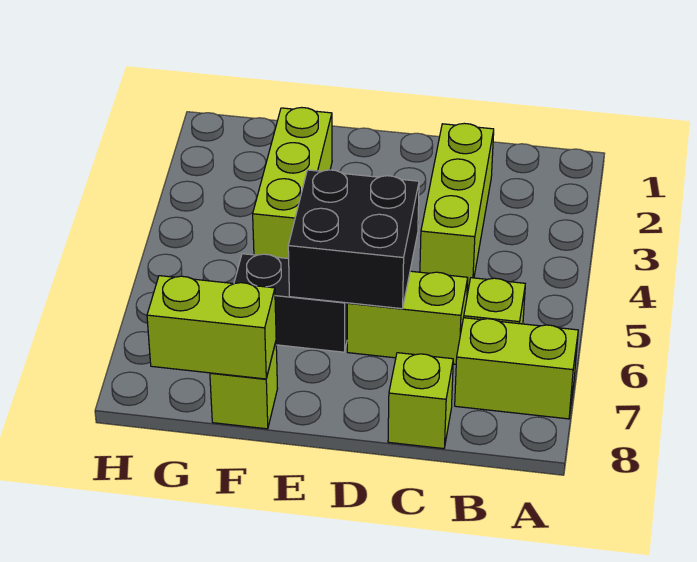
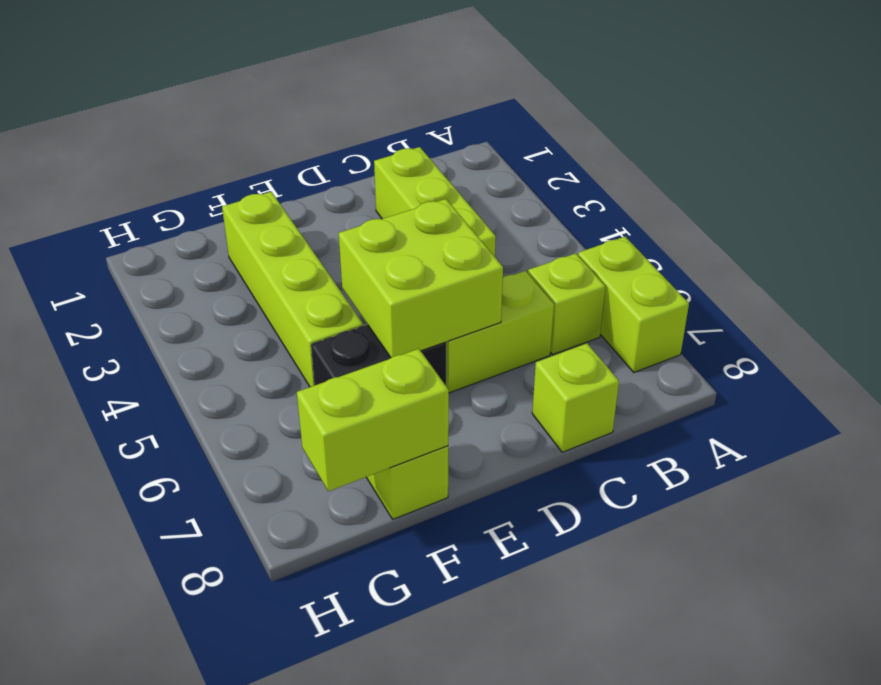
lime brick A7:B7 level 1 -> lime brick A6:A7 level 1
black brick D5:E6 level 2 -> lime brick D5:E6 level 2
lime brick F2:F4 level 1 -> lime brick F2:F5 level 1

